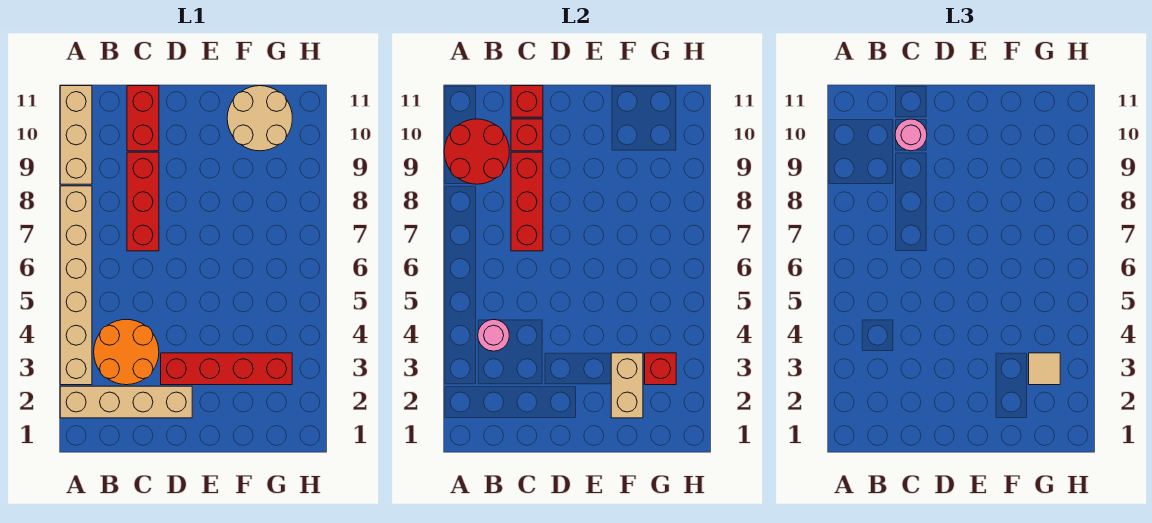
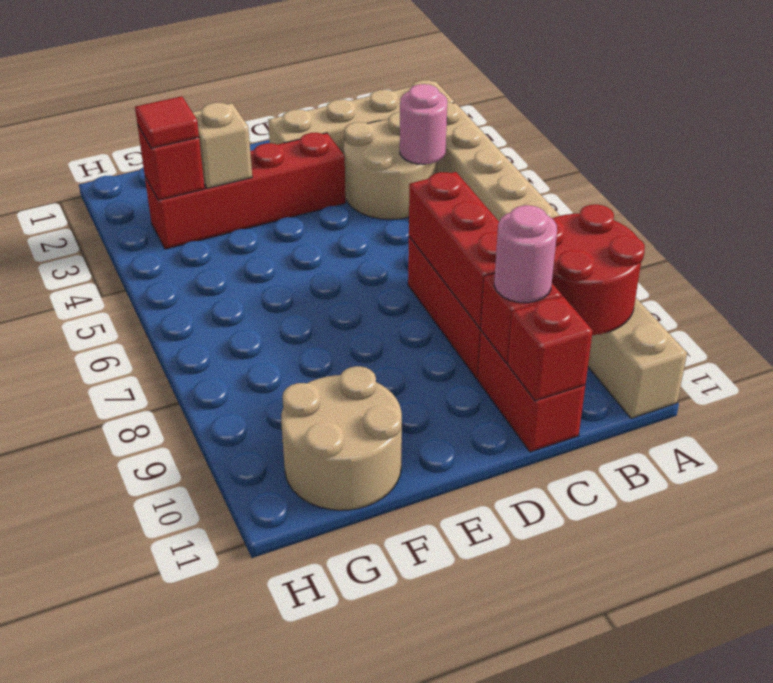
orange round brick B3:C4 level 1 -> tan round brick B3:C4 level 1
tan brick F2:F3 level 2 -> tan brick F3 level 2
tan tile G3 level 3 -> red tile G3 level 3

